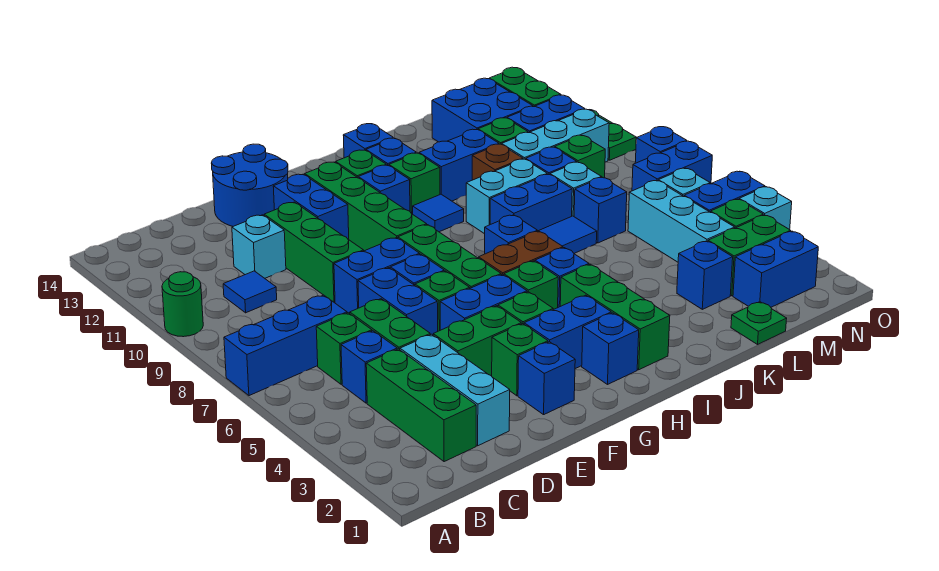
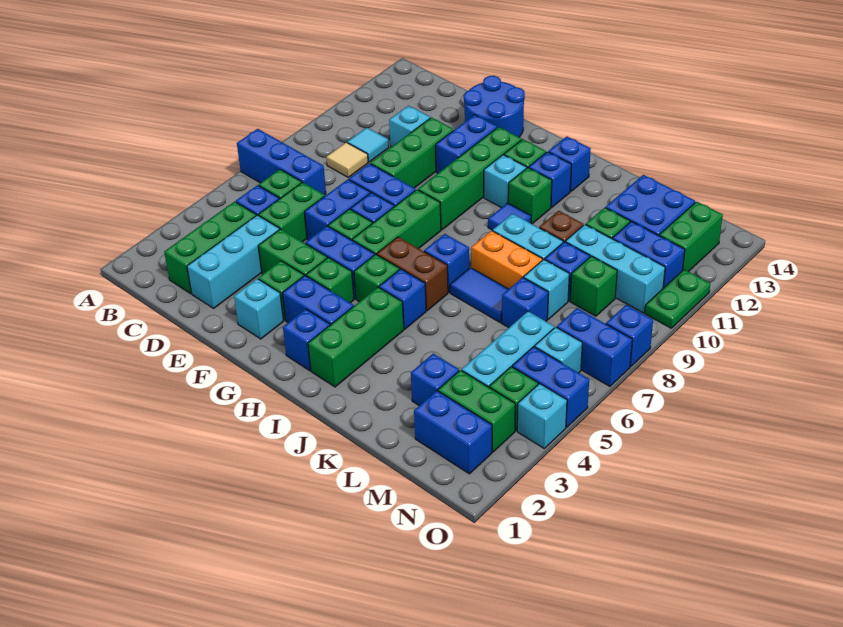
green round brick A10 level 1 -> none
none -> tan tile C9 level 1
blue tile C10 level 1 -> cyan tile C10 level 1
blue brick F2 level 1 -> cyan brick F2 level 1
blue brick H11 level 1 -> cyan brick H11 level 1
blue brick J8:K8 level 1 -> orange brick J8:K8 level 1
blue brick J11:K11 level 1 -> none
green plate L1 level 1 -> none

